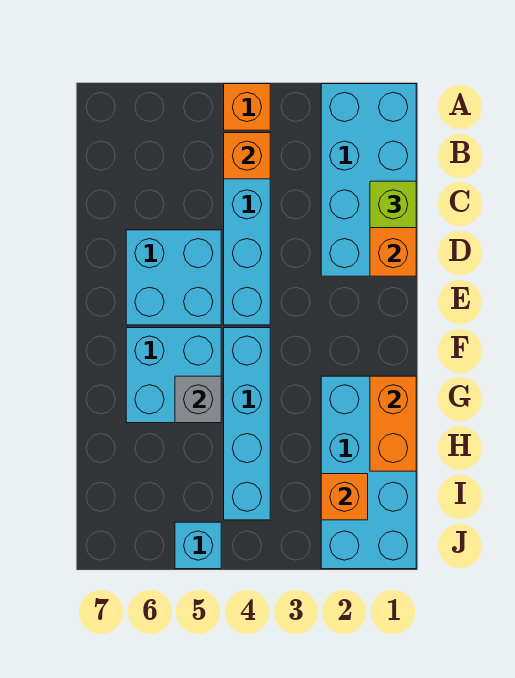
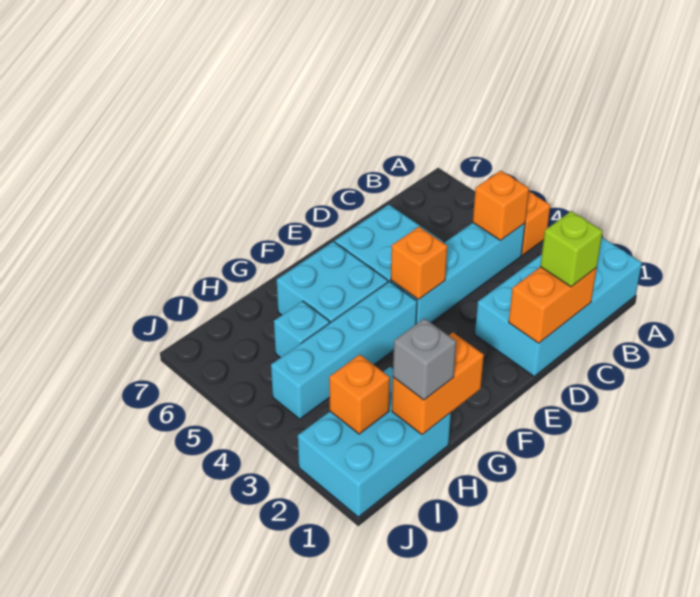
none -> orange brick E4 level 2
cyan brick G1:J2 level 1 -> cyan brick H1:J2 level 1
grey brick G5 level 2 -> grey brick H1 level 3
cyan brick J5 level 1 -> cyan brick H5 level 1

